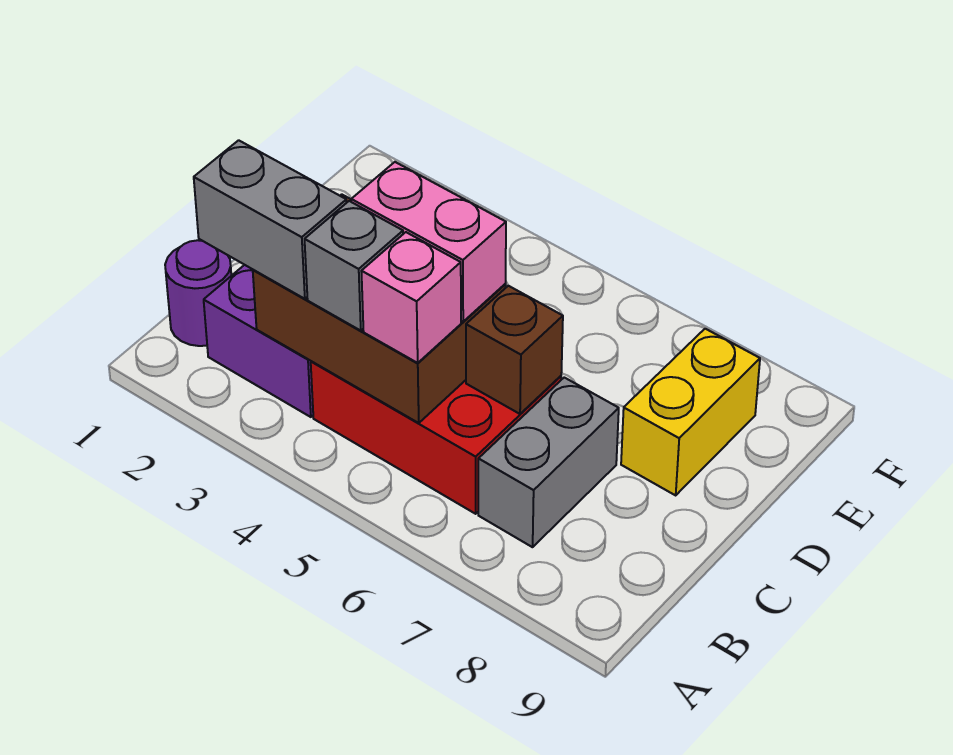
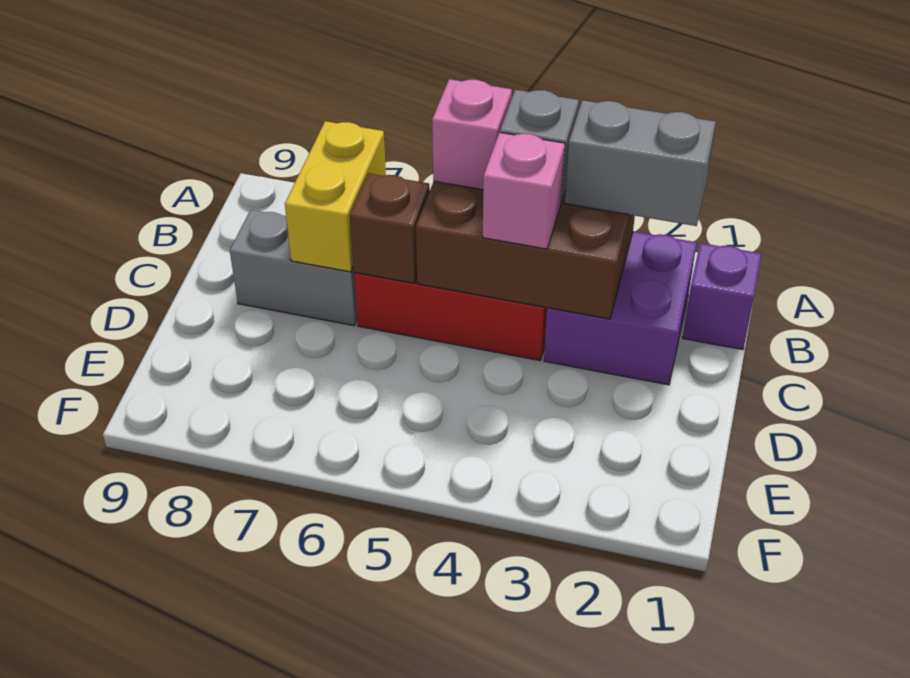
purple round brick B1 level 1 -> purple brick B1 level 1
grey brick B7:C7 level 1 -> grey brick C7:C8 level 1
pink brick C4:C5 level 3 -> pink brick C4 level 3
yellow brick D8:E8 level 1 -> yellow brick B7:C7 level 2

